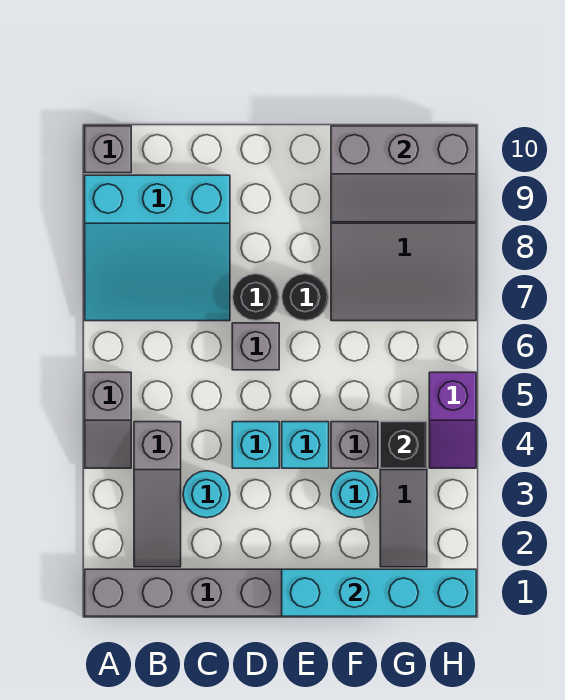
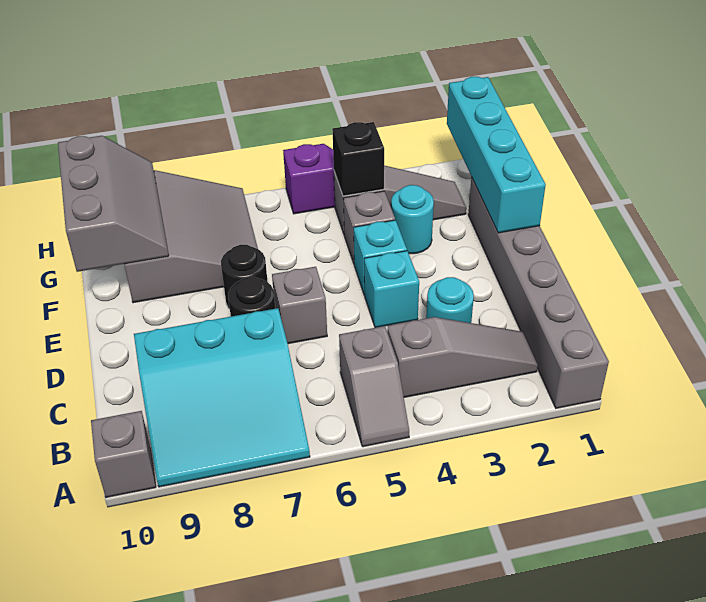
grey slope A4:A5 level 1 top 5 -> grey slope A5:B5 level 1 top B
cyan slope A7:C9 level 1 top 9 -> cyan slope A7:C9 level 1 top C

